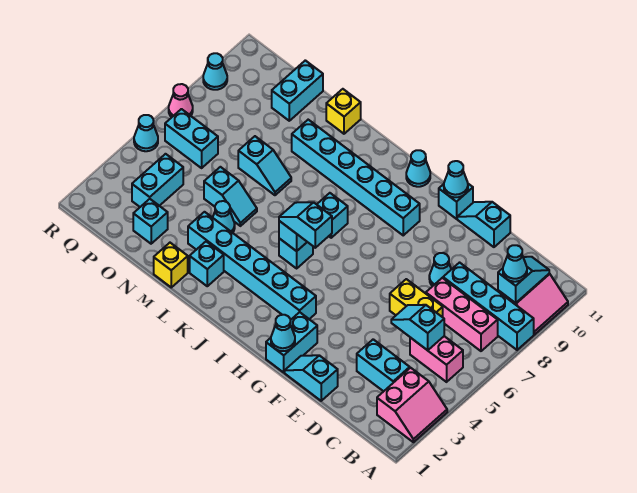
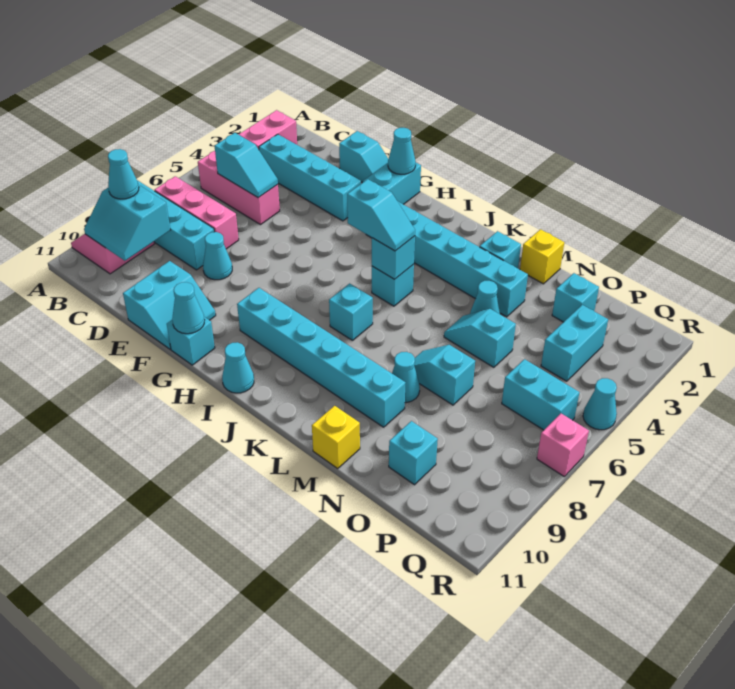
pink brick B5:C5 level 1 -> pink brick B5:D5 level 1
cyan slope B9:B10 level 2 top 9 -> cyan slope B9:C10 level 2 top 9
cyan brick C3:D3 level 1 -> cyan brick C3:F3 level 1
yellow brick D6:E6 level 1 -> none
cyan slope E11:F11 level 1 top E -> cyan slope E10:F11 level 1 top E
cyan brick O10:O11 level 1 -> cyan brick O10 level 1
pink cone R7 level 1 -> pink brick R7 level 1
cyan cone R9 level 1 -> cyan cone M8 level 1

